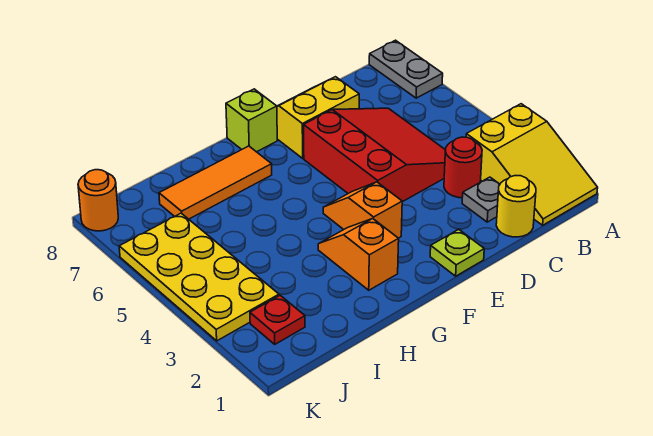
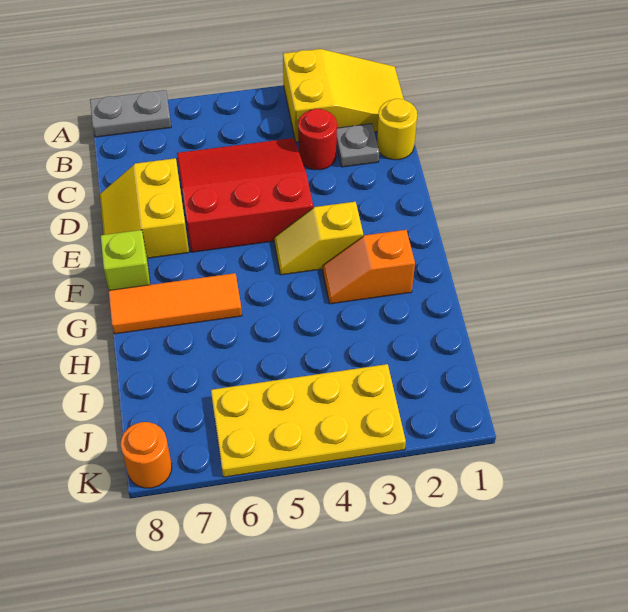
lime plate E1 level 1 -> none
orange slope F3:F4 level 1 top 3 -> yellow slope F3:F4 level 1 top 3
orange tile G7:I7 level 1 -> orange tile G6:G8 level 1
red plate J2 level 1 -> none

